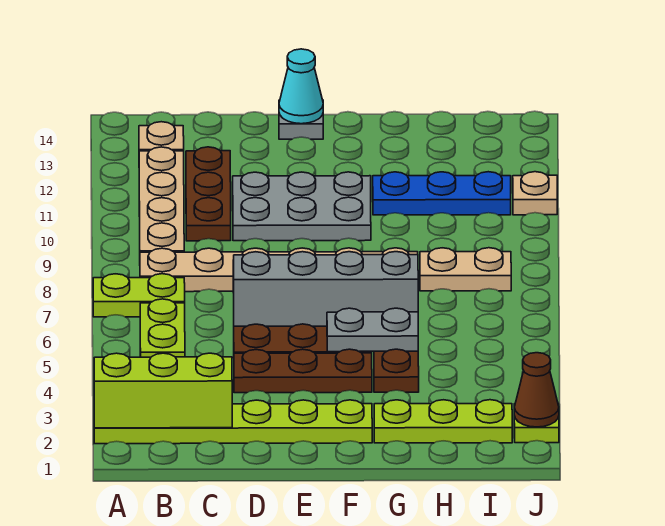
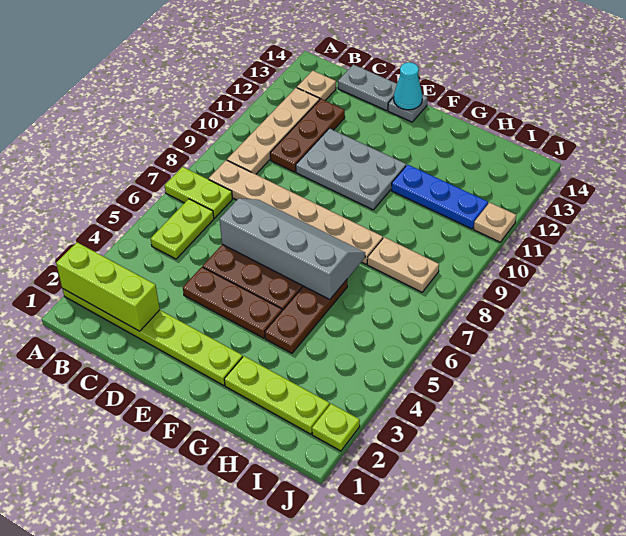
grey plate F5:G5 level 2 -> grey plate C14:D14 level 1
brown cone J2 level 2 -> none

